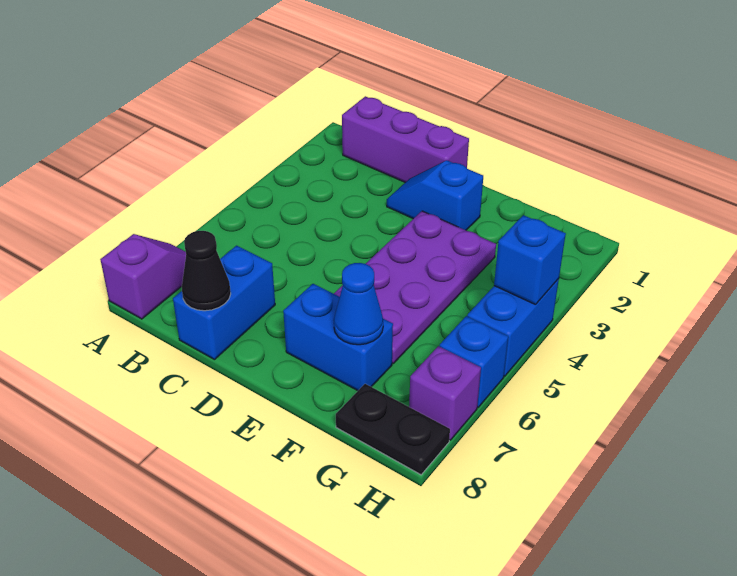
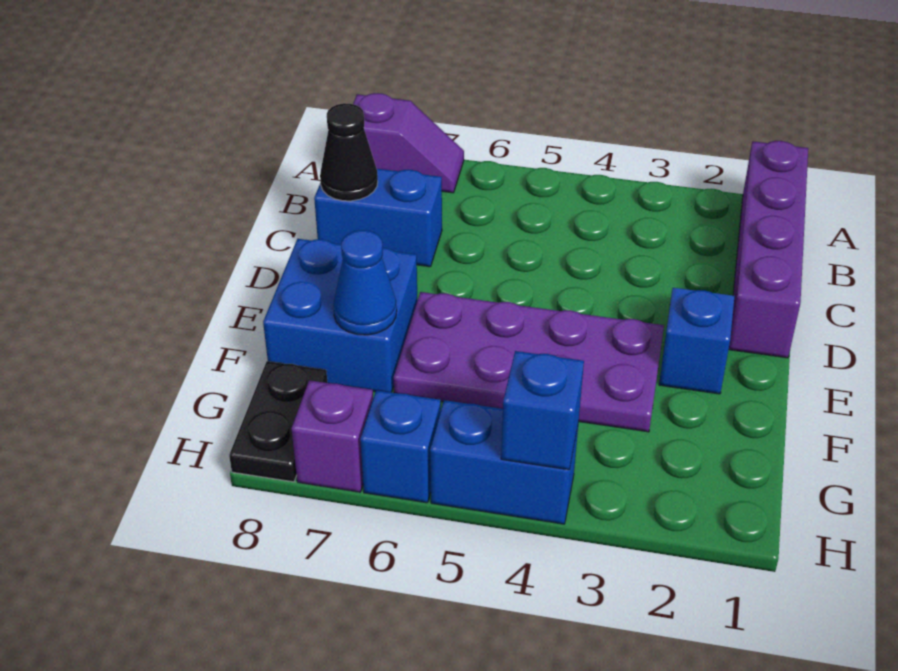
purple brick B1:D1 level 1 -> purple brick A1:D1 level 1
blue brick E7:F7 level 1 -> blue brick E7:F8 level 1

